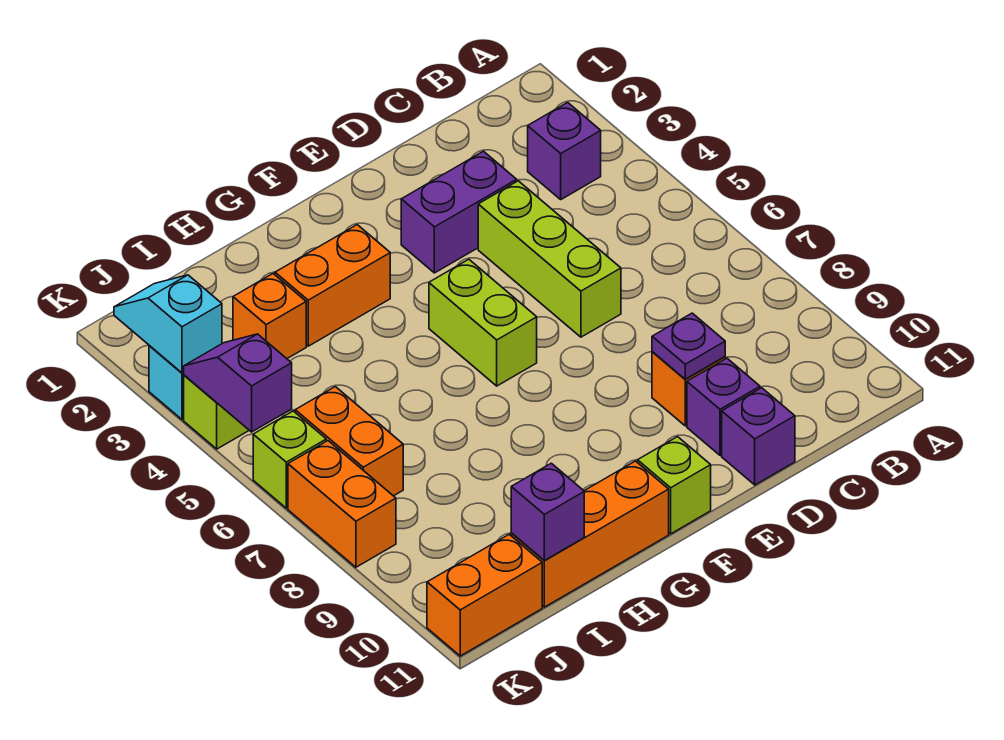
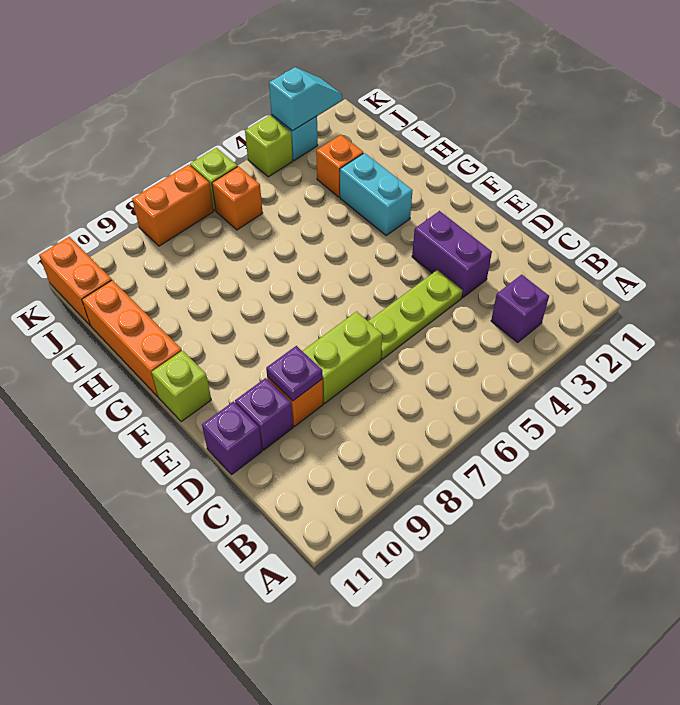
lime brick D4:D6 level 1 -> lime plate D4:D6 level 1
lime brick F5:F6 level 1 -> lime brick D7:D8 level 1
orange brick G3:H3 level 1 -> cyan brick G3:H3 level 1
purple brick I11 level 2 -> none
orange brick J6:J7 level 1 -> orange brick J6 level 1
purple slope K4:K5 level 2 top 5 -> none

